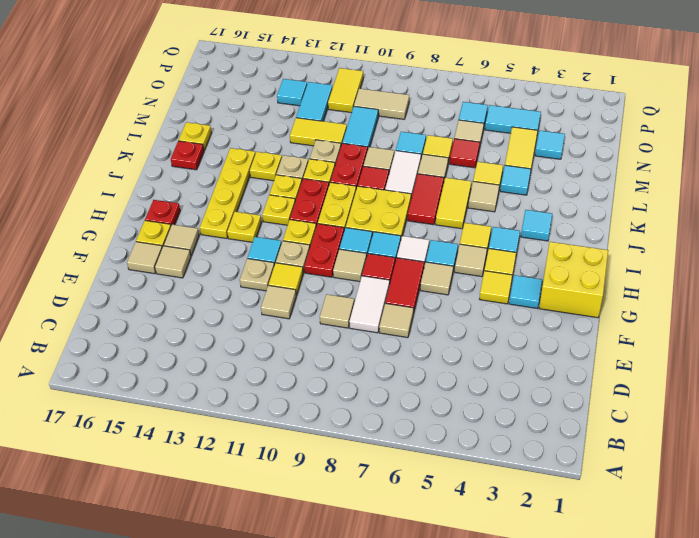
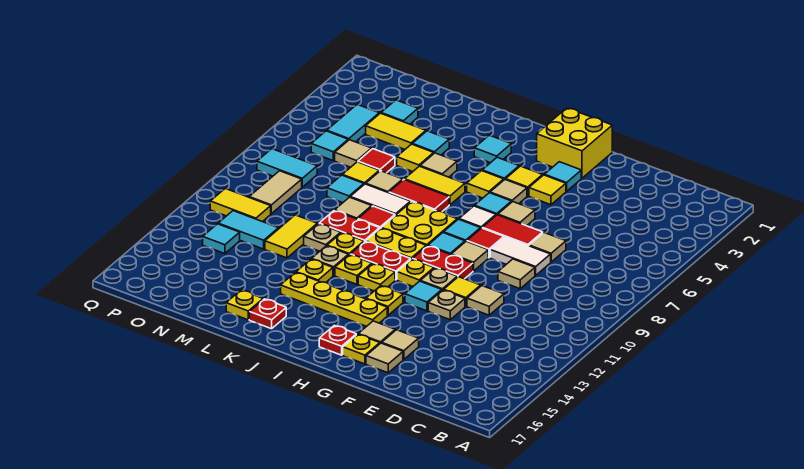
cyan tile M10:N10 level 1 -> cyan tile O8:P8 level 1

